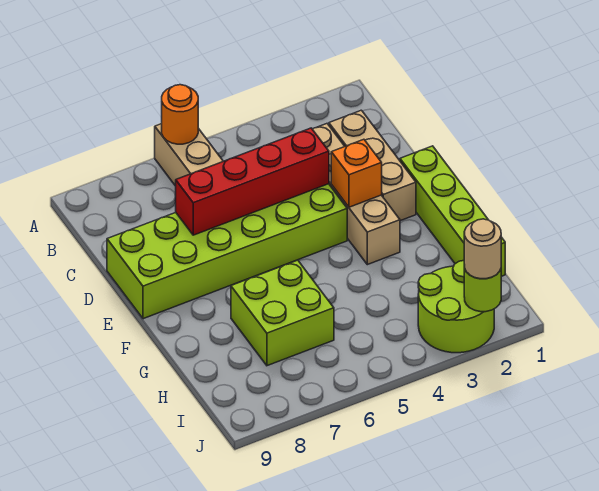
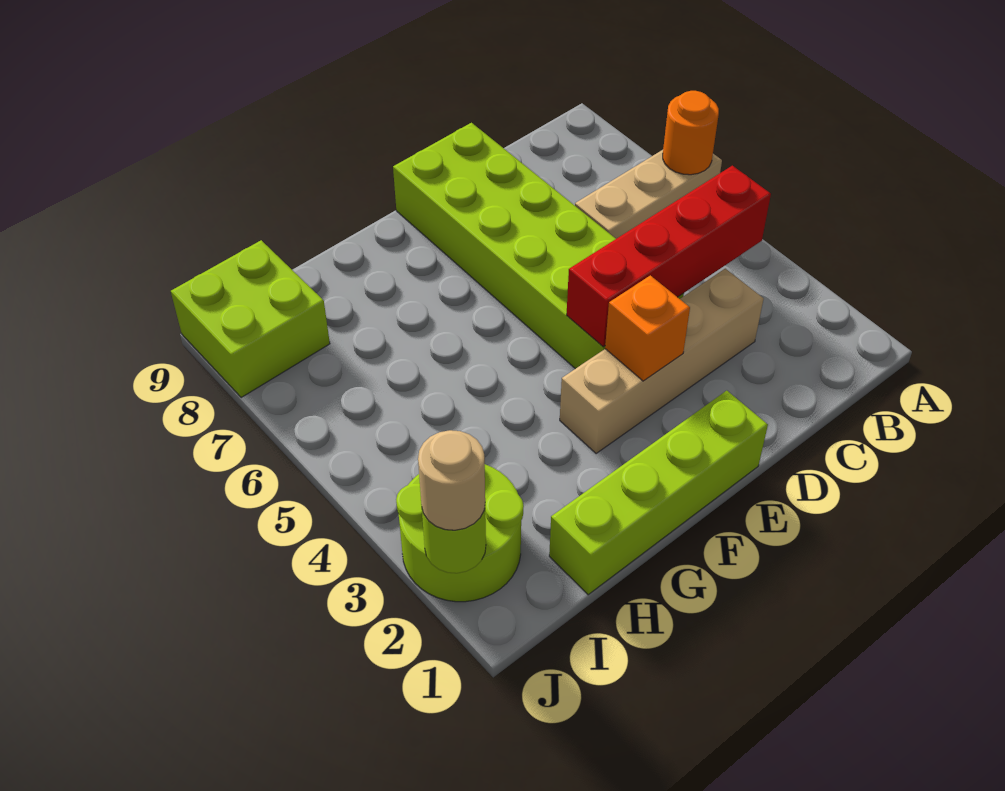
tan brick C2:E2 level 1 -> none
red brick D4:D7 level 2 -> red brick B4:E4 level 2
lime brick G6:H7 level 1 -> lime brick I8:J9 level 1

